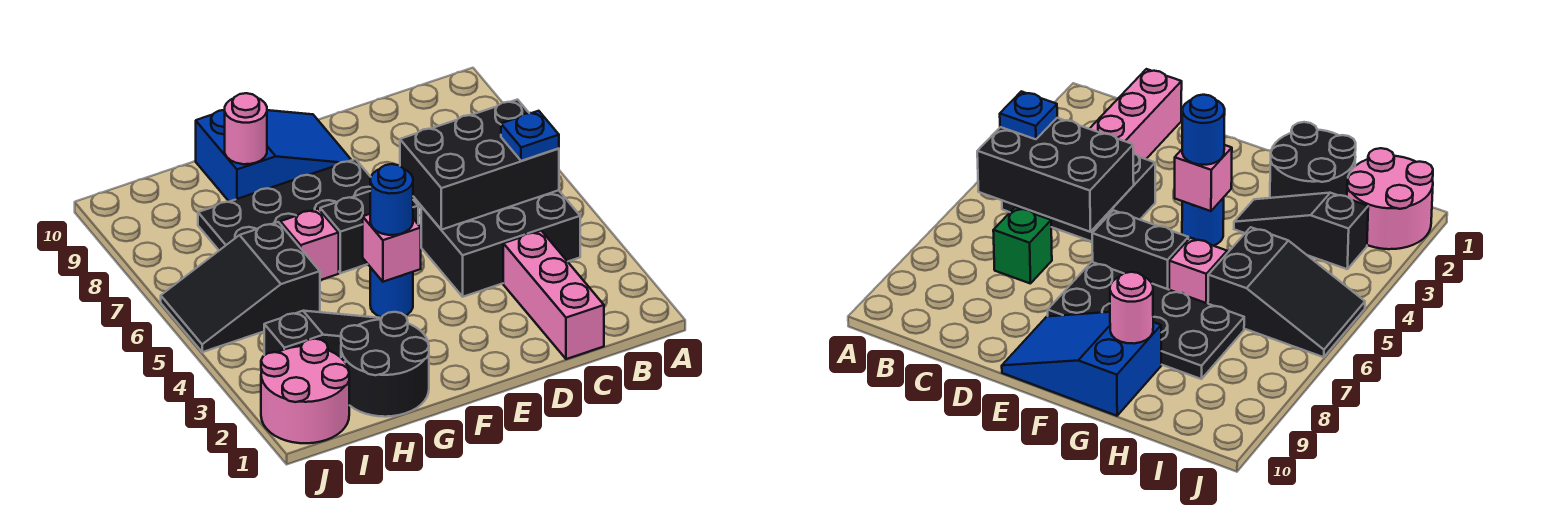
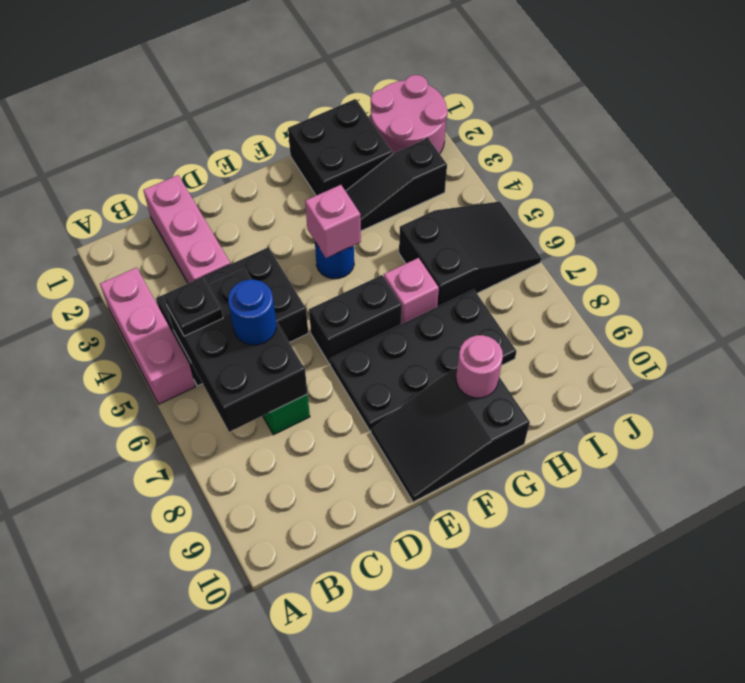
none -> pink brick A3:A5 level 1
black brick B5:D6 level 2 -> black brick B5:C7 level 2
blue plate B5 level 3 -> black plate B5 level 3
blue slope E9:G10 level 1 top G -> black slope E9:G10 level 1 top G
blue round brick F4 level 3 -> blue round brick C6 level 3
black round brick G1:H2 level 1 -> black brick G1:H2 level 1

